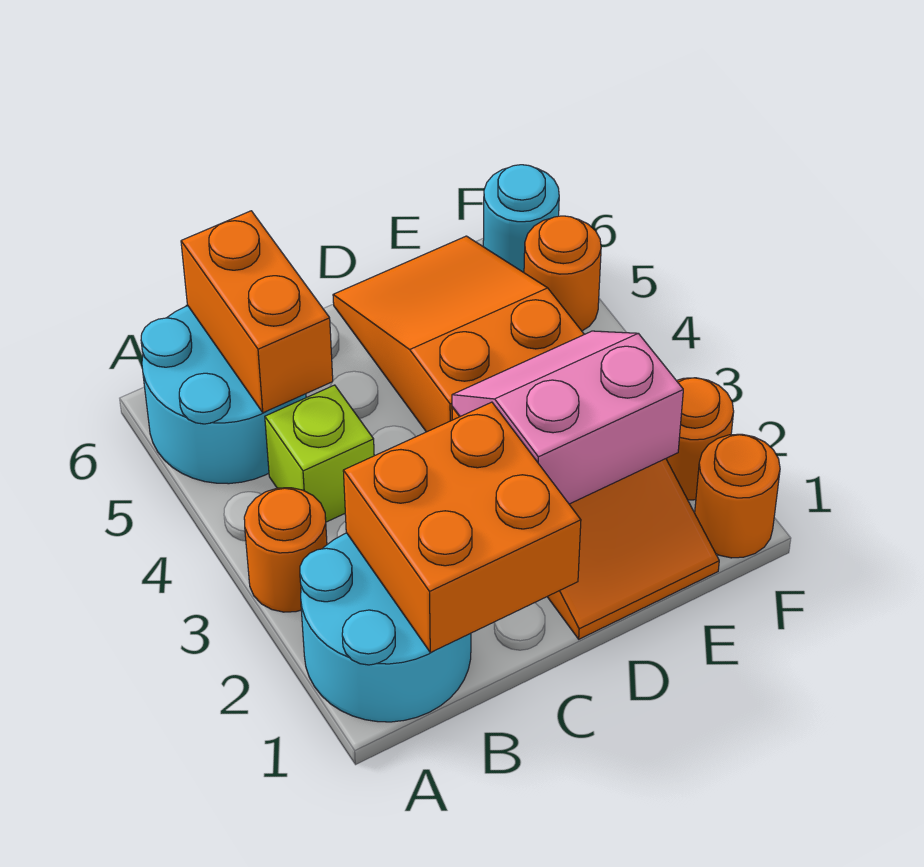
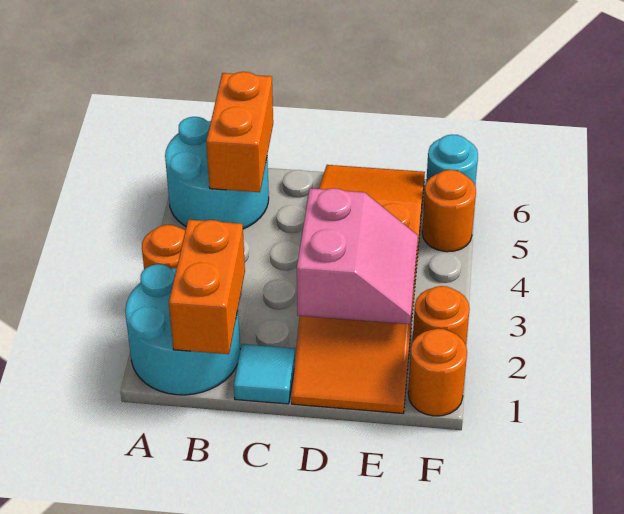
orange brick B1:C2 level 2 -> orange brick B1:B2 level 2
lime brick B4 level 1 -> none
none -> cyan tile C1 level 1
pink slope D2:E3 level 2 top 2 -> pink slope D2:E3 level 2 top D

